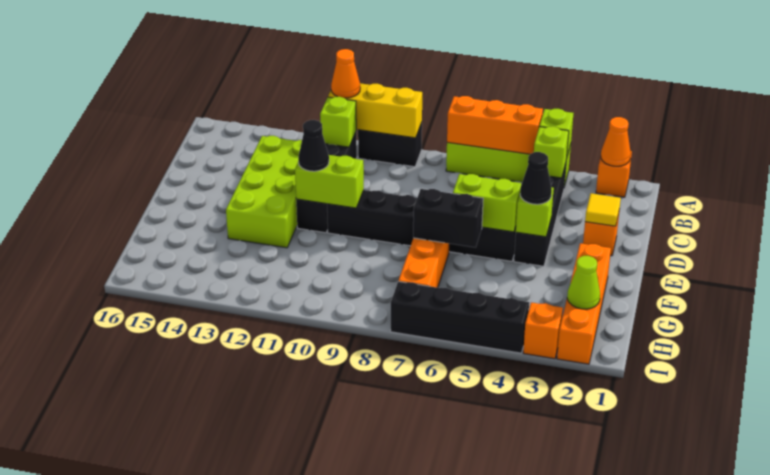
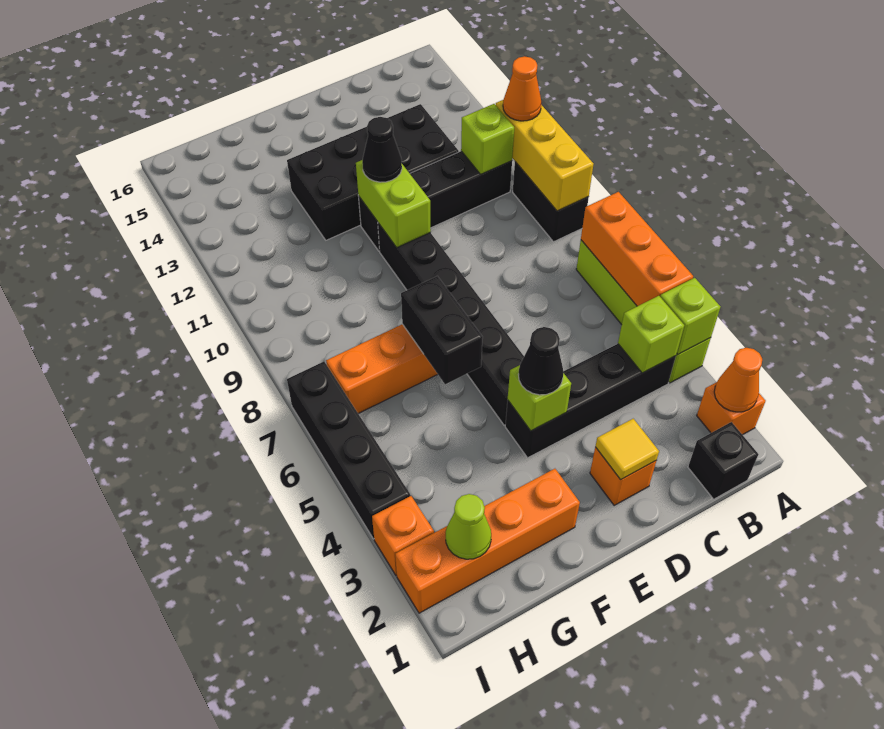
none -> black brick B1 level 1
lime brick C12:F13 level 1 -> black brick C12:F13 level 1
lime brick E5:E6 level 2 -> none

